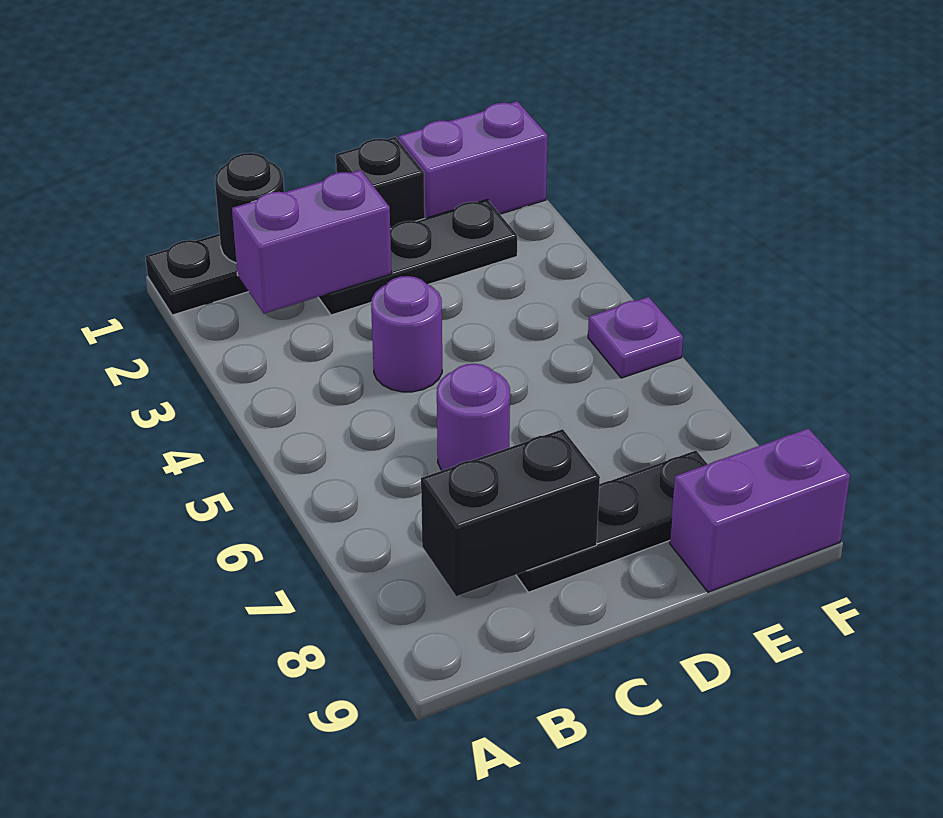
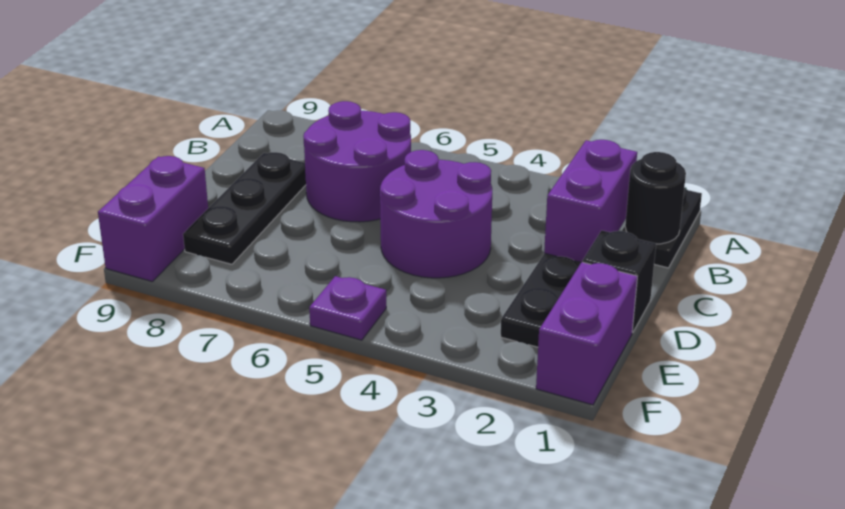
black brick B8:C8 level 2 -> none
purple round brick C4 level 1 -> purple round brick C4:D5 level 1
purple round brick C6 level 1 -> purple round brick B6:C7 level 1

